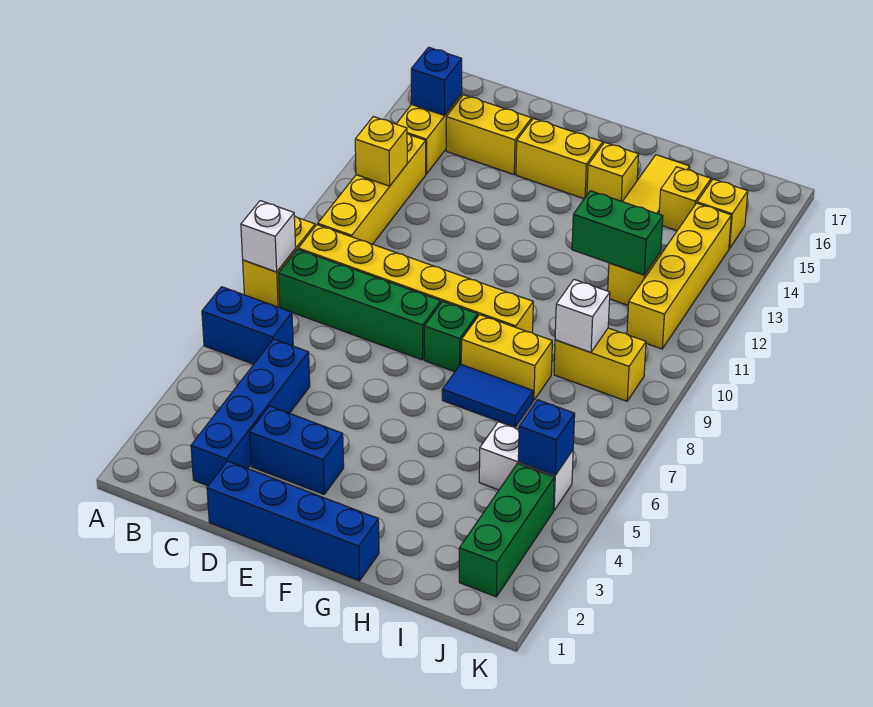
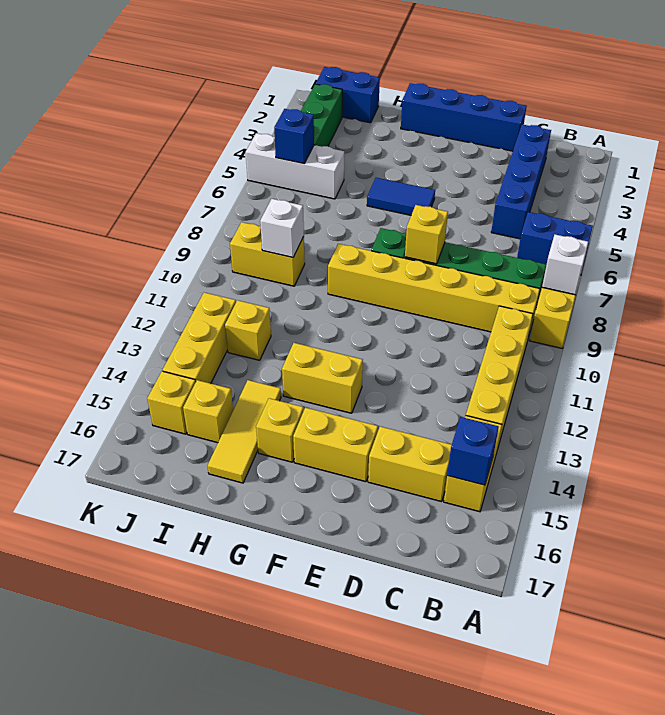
yellow brick B12 level 2 -> yellow brick E8 level 2
blue brick D3:E3 level 1 -> blue brick I1:J1 level 1
blue tile G7:H7 level 1 -> blue tile F5:G5 level 1
yellow brick G8:H8 level 1 -> yellow brick F13:G13 level 1
green brick H12:I12 level 2 -> none
white brick I5:J5 level 1 -> white brick I5:K5 level 1
yellow brick J11:J14 level 1 -> yellow brick J12:J14 level 1

